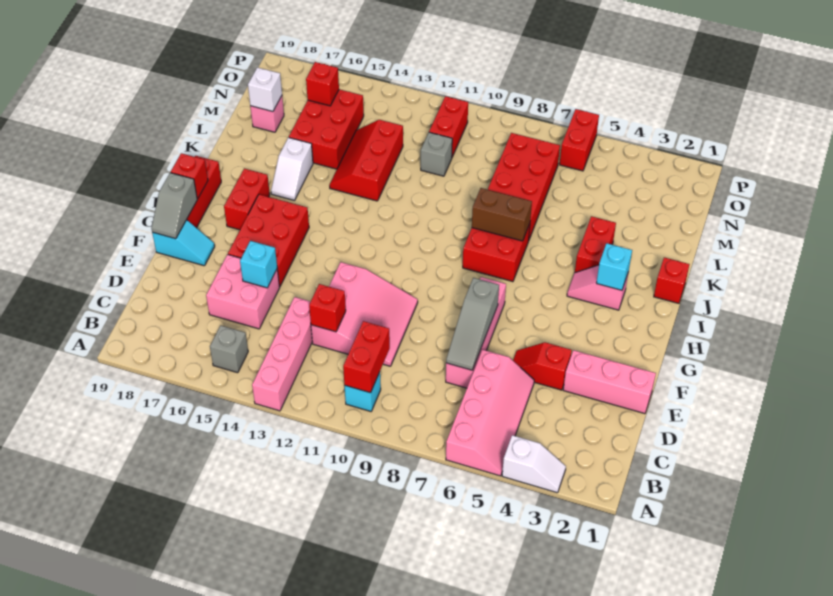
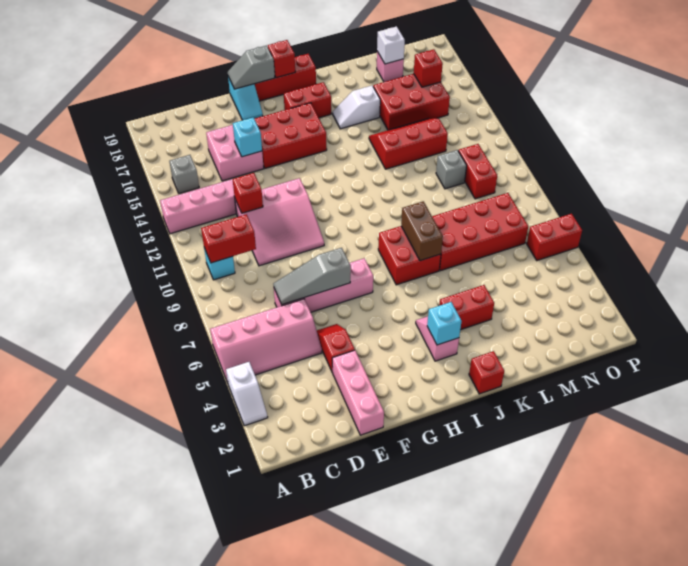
red brick N11:O11 level 1 -> red brick N10:N11 level 1

